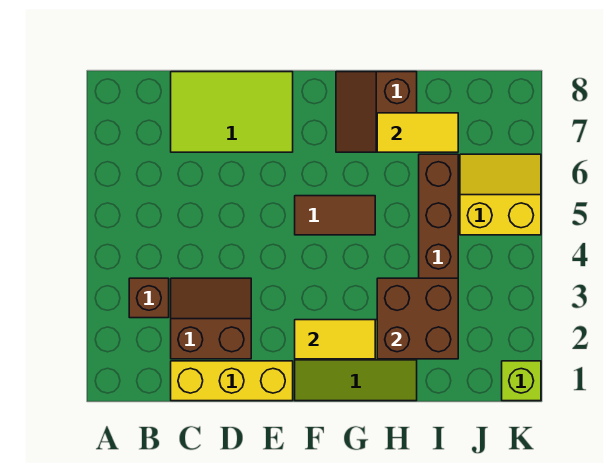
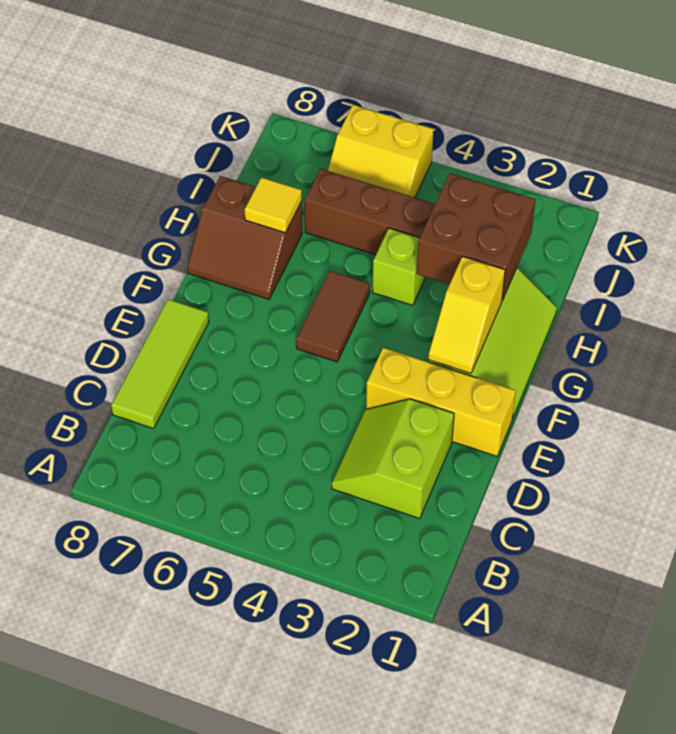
brown brick B3 level 1 -> none
yellow brick C1:E1 level 1 -> yellow brick E1:E3 level 1
brown slope C2:D3 level 1 top 2 -> lime slope C2:D3 level 1 top 2
lime tile C7:E8 level 1 -> lime tile C8:E8 level 1
yellow tile F2:G2 level 2 -> yellow slope F2:G2 level 2 top G
yellow tile H7:I7 level 2 -> yellow tile H7 level 2
yellow slope J5:K6 level 1 top 5 -> yellow slope J5:K6 level 1 top K
lime brick K1 level 1 -> lime brick H4 level 1

